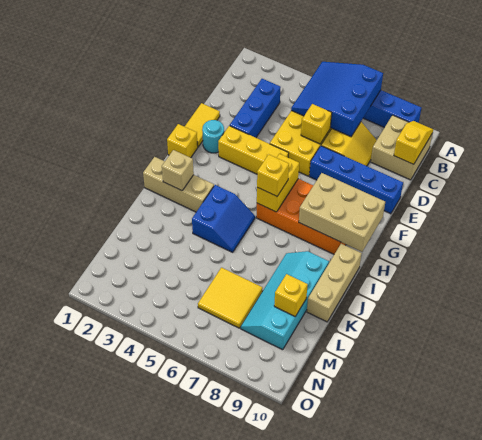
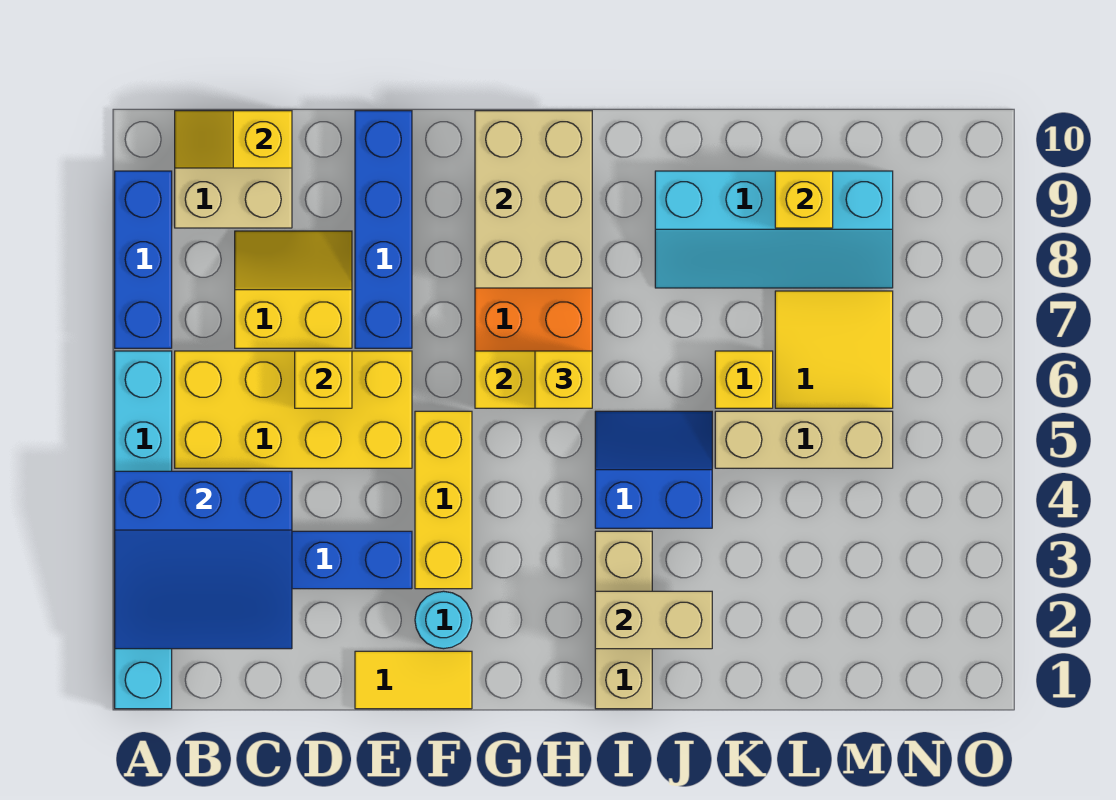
none -> cyan brick A1:A6 level 1
blue slope A5:C7 level 2 top 7 -> blue slope A2:C4 level 2 top 4
yellow brick G1 level 1 -> yellow brick K6 level 1
tan brick I2 level 2 -> tan brick I2:J2 level 2
tan brick I10:K10 level 1 -> tan brick K5:M5 level 1

